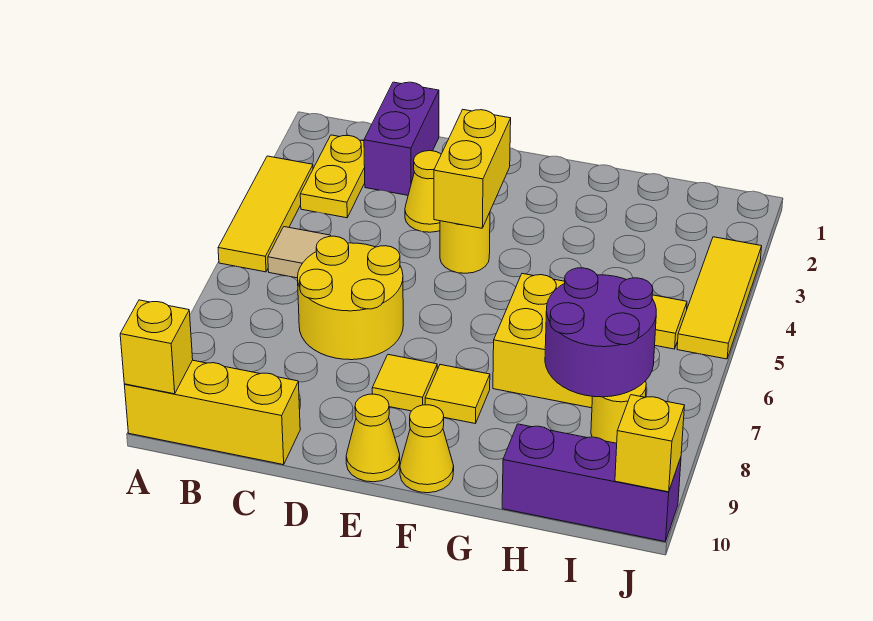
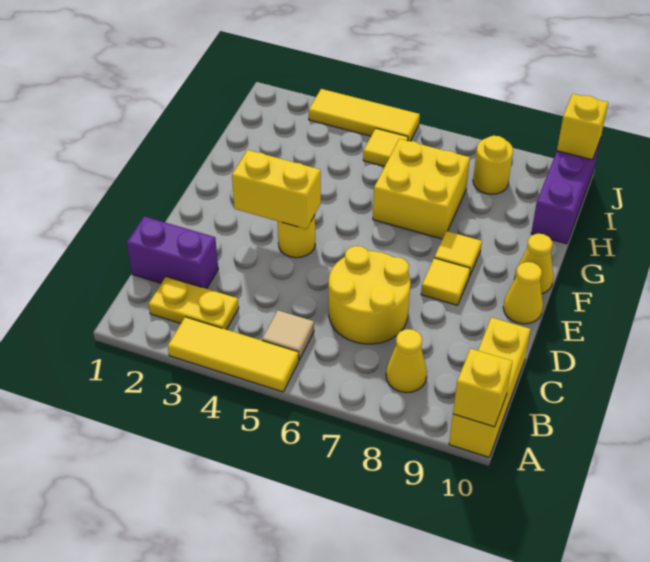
yellow cone D3 level 1 -> yellow cone B8 level 1
purple round brick H7:I8 level 2 -> none

